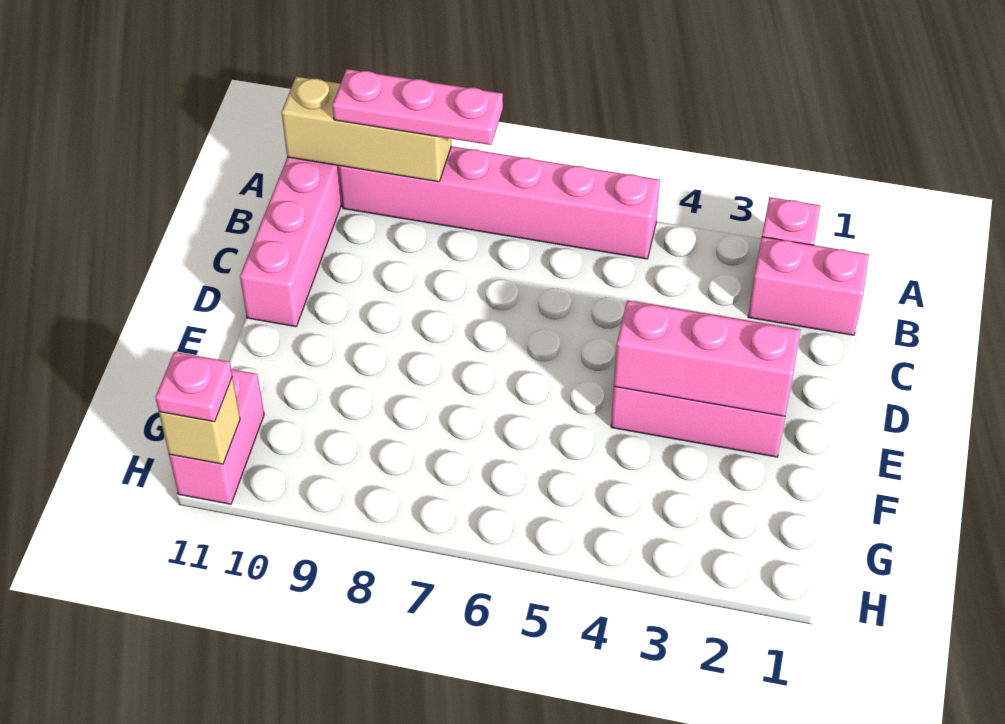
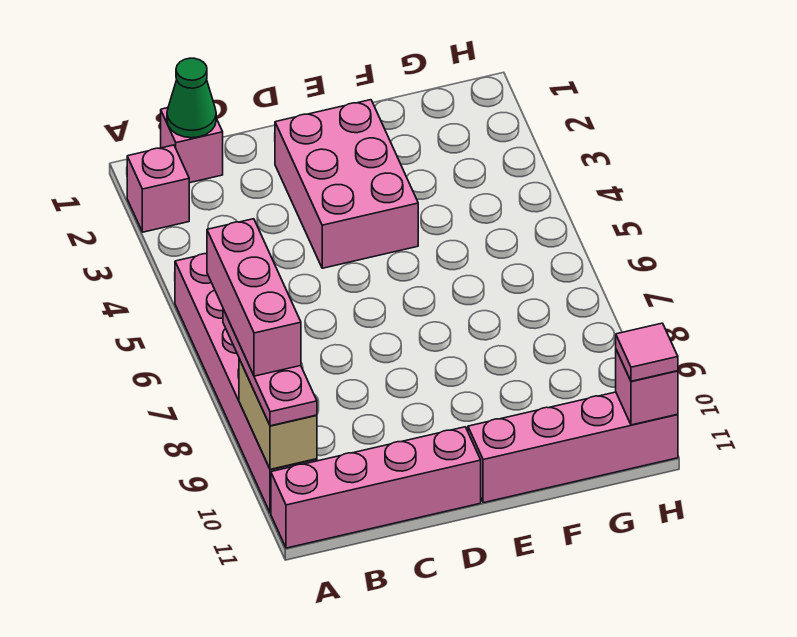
tan brick A9:A11 level 2 -> tan brick A9:A10 level 2
pink brick B1:B2 level 1 -> pink brick B1 level 1
none -> green cone B1 level 2
pink brick E2:E4 level 2 -> pink brick A7:A9 level 4
pink brick G11:H11 level 1 -> pink brick E11:H11 level 1
tan brick H11 level 2 -> pink brick H11 level 2
pink plate H11 level 3 -> pink tile H11 level 3

